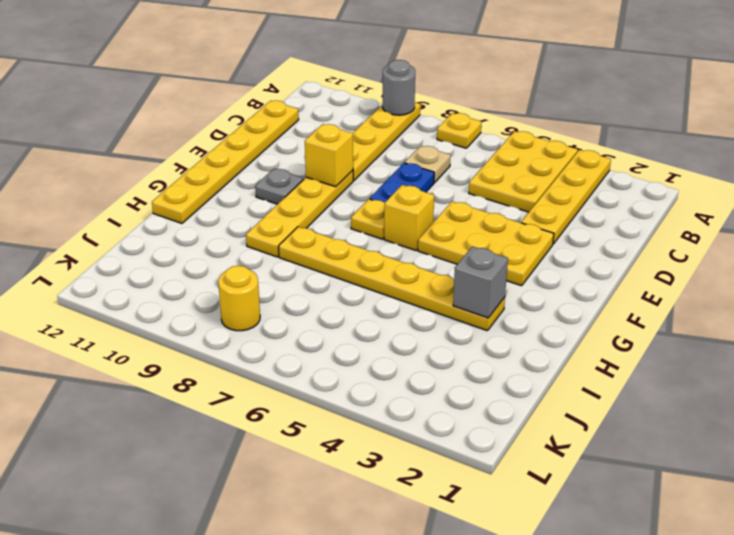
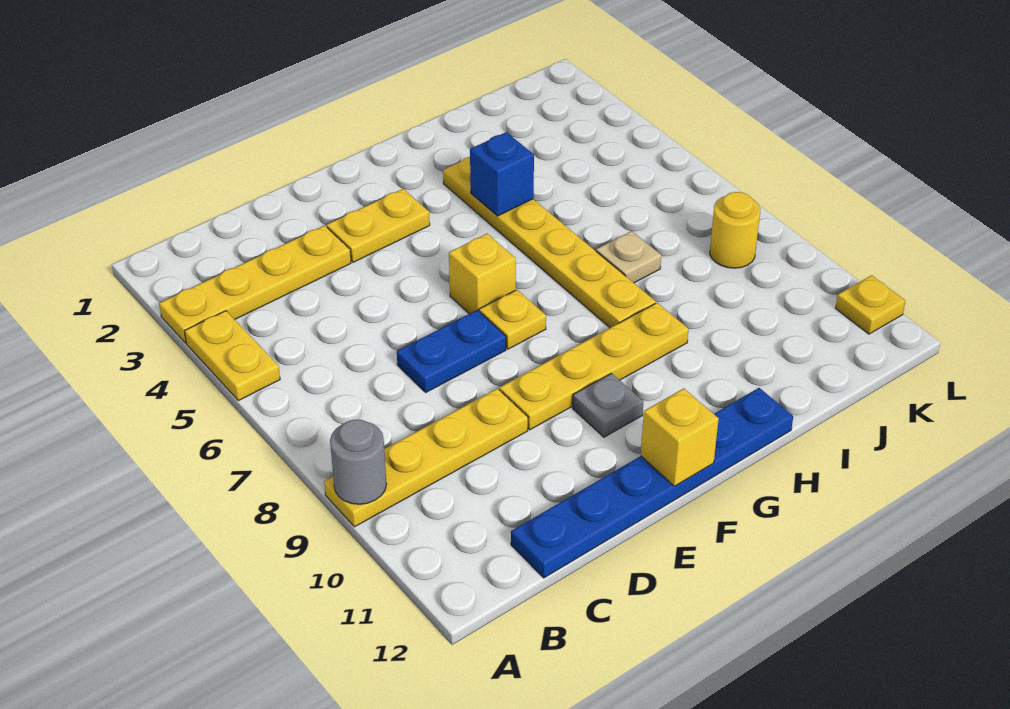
yellow plate A4:C5 level 1 -> yellow plate A4:A5 level 1
yellow plate A7 level 1 -> yellow plate L11 level 1
tan plate C7 level 1 -> tan plate I7 level 1
yellow plate C12:H12 level 1 -> blue plate C12:H12 level 1
yellow plate E3:F5 level 1 -> yellow plate E3:F3 level 1
yellow brick E9 level 2 -> yellow brick F12 level 2
grey brick H3 level 2 -> none
none -> blue brick H4 level 2

